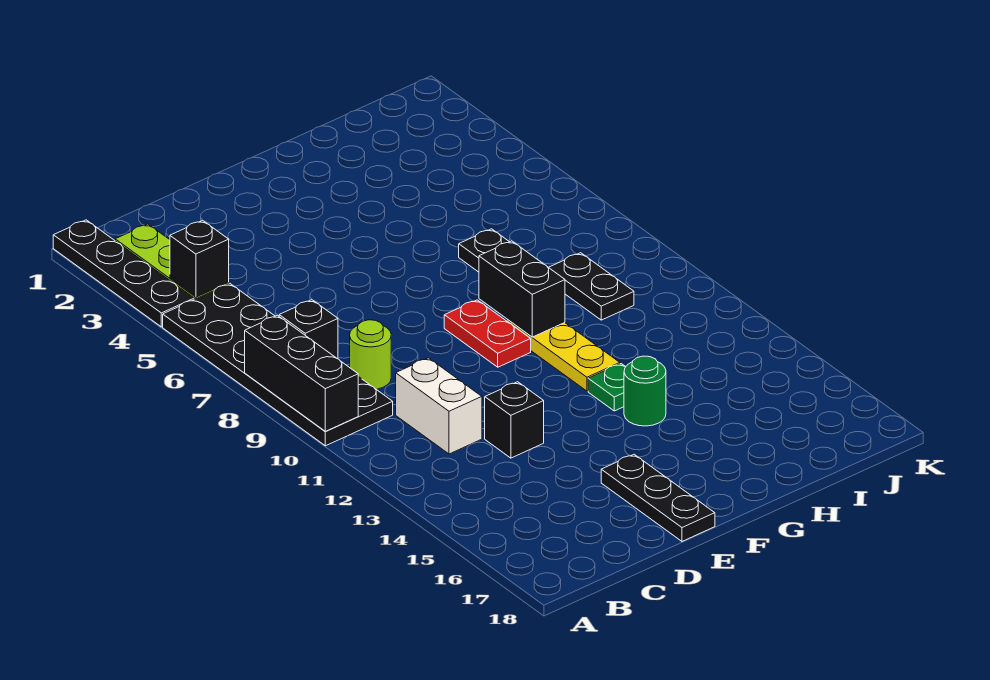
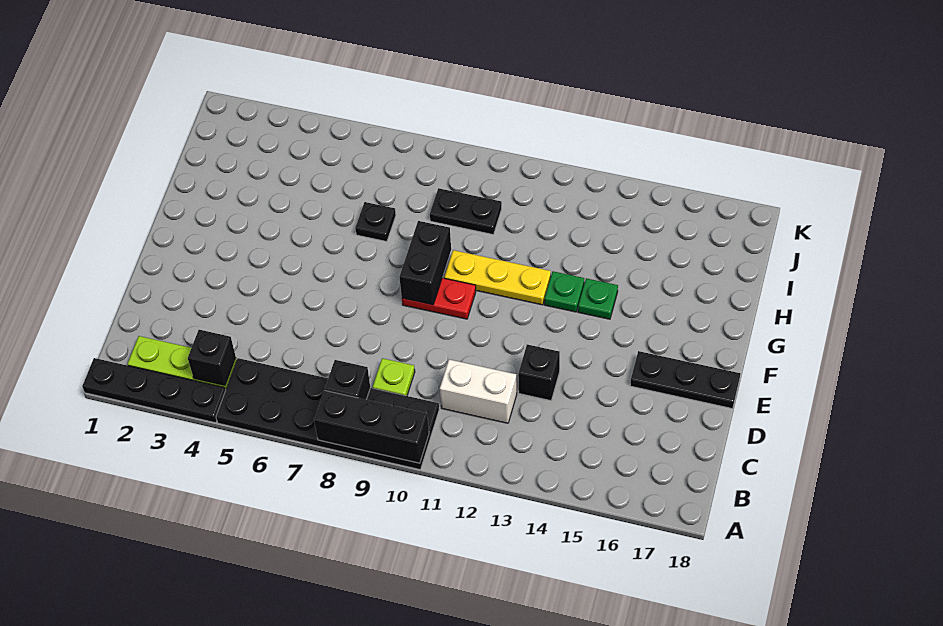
lime round brick C9 level 1 -> lime plate C9 level 1
black brick G9:G10 level 2 -> black brick F9:G9 level 2
green round brick G14 level 1 -> green plate G14 level 1

